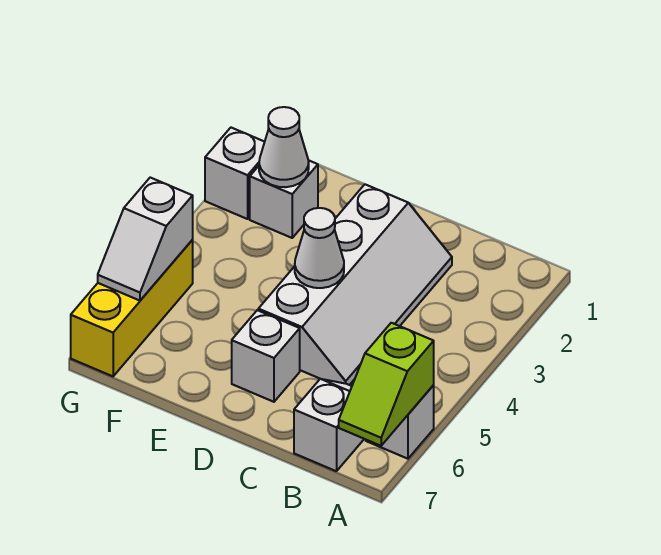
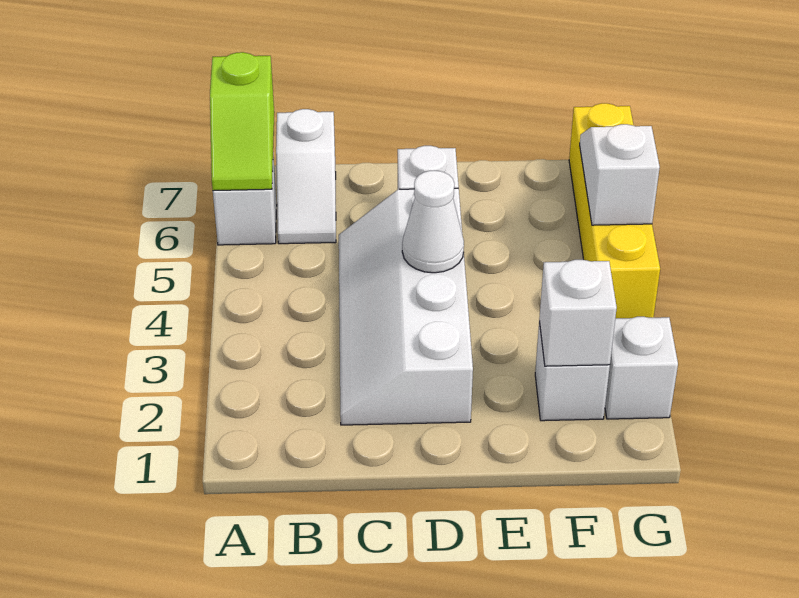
lime slope A6:A7 level 2 top 6 -> lime slope A6:A7 level 2 top 7
white cone F2 level 2 -> white brick F2 level 2
yellow brick G5:G7 level 1 -> yellow brick G4:G7 level 1

